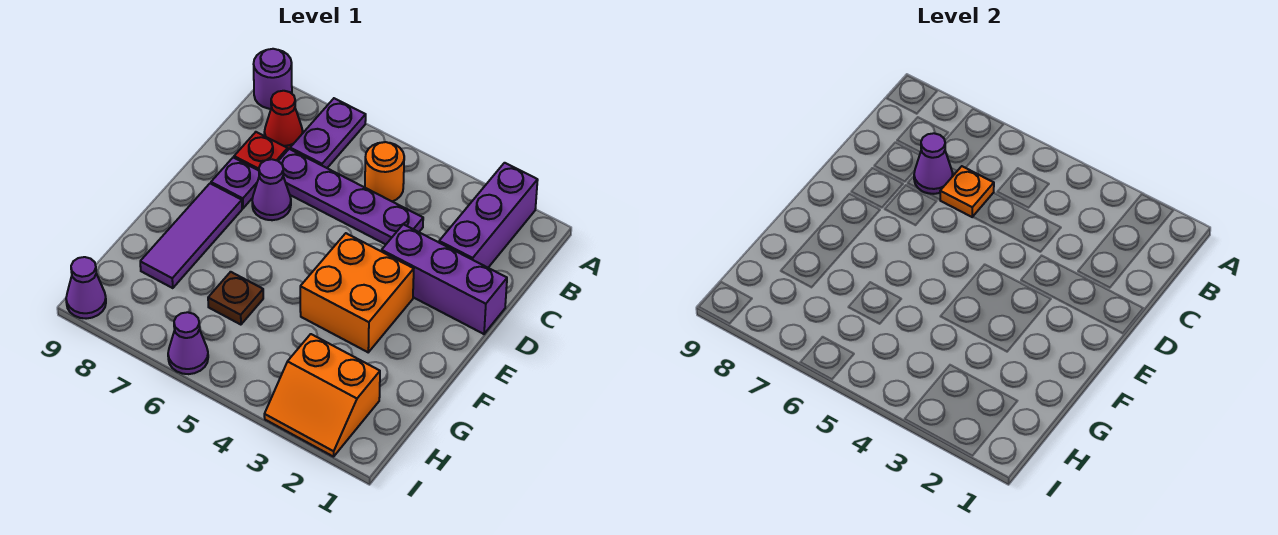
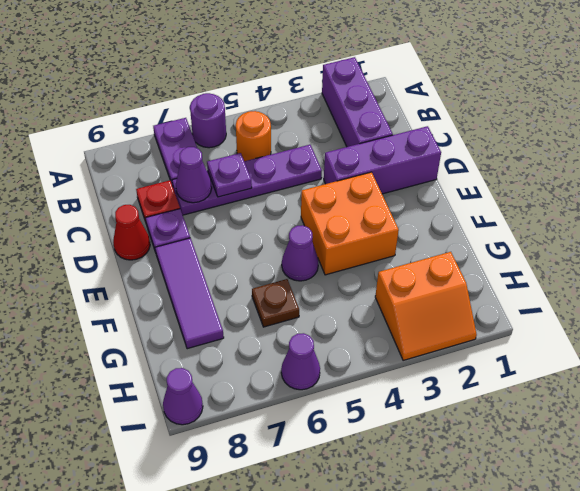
purple round brick A9 level 1 -> purple round brick A6 level 1
red cone B8 level 1 -> red cone D9 level 1
orange plate C6 level 2 -> purple plate C6 level 2
purple cone D7 level 1 -> purple cone F5 level 1

